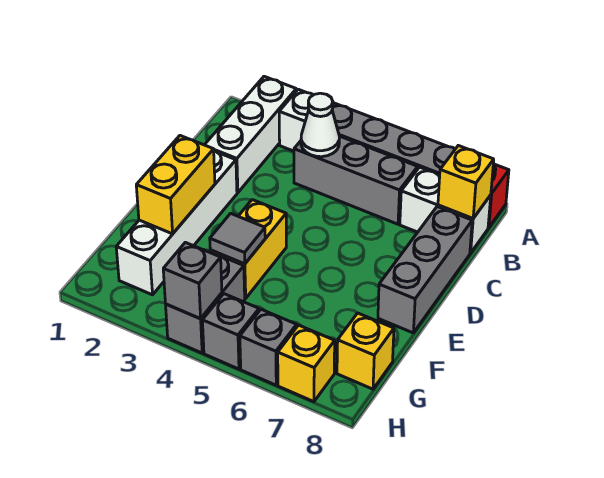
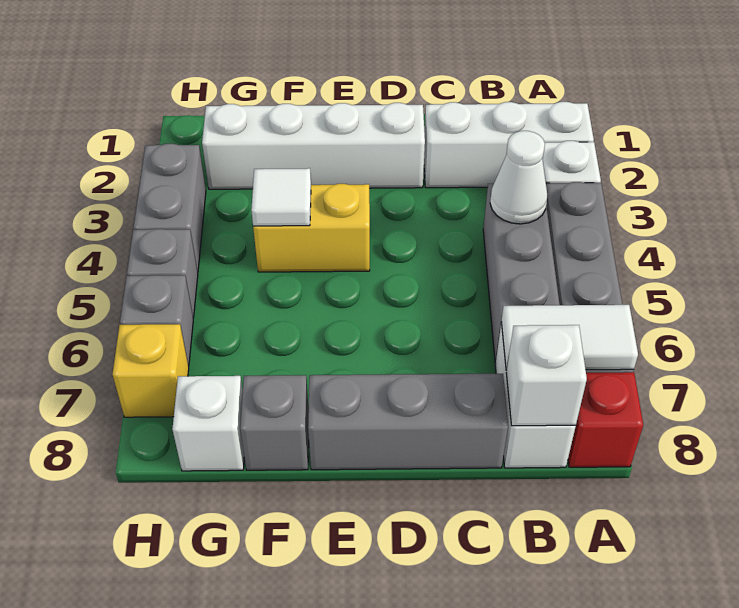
none -> white tile A7:B7 level 2
yellow brick B8 level 2 -> white brick B8 level 2
yellow brick E2:F2 level 2 -> none
grey tile F4 level 2 -> white tile F4 level 2
grey brick G4:H4 level 1 -> grey brick H3:H4 level 1
yellow brick G8 level 1 -> white brick G8 level 1
grey brick H4 level 2 -> grey brick F8 level 1

